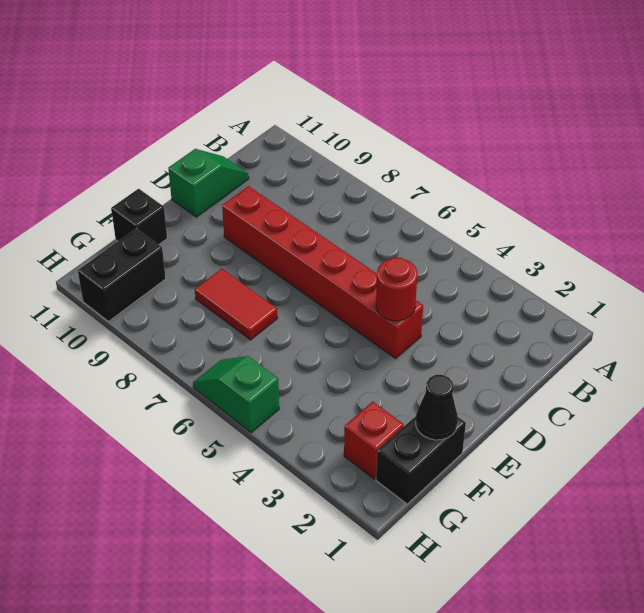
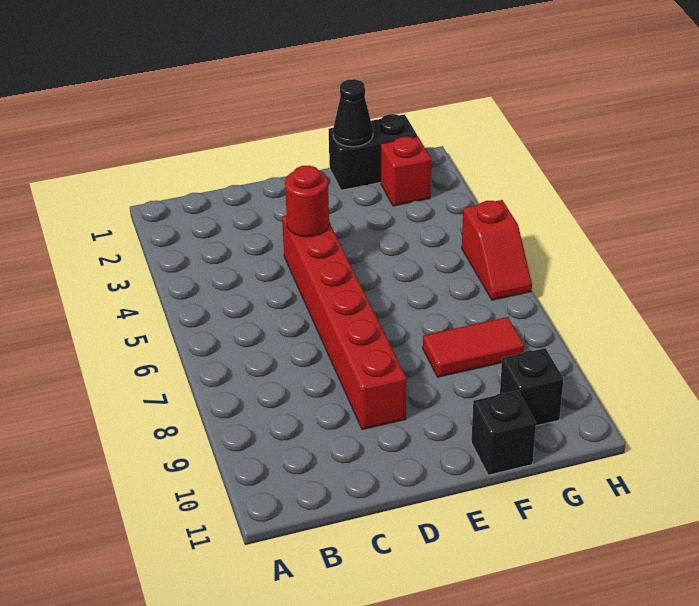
green slope C11:D11 level 1 top D -> none
red tile F7:F8 level 1 -> red tile F8:G8 level 1
black brick G10:H10 level 1 -> black brick G10 level 1
green slope H5:H6 level 1 top 5 -> red slope H5:H6 level 1 top 5

